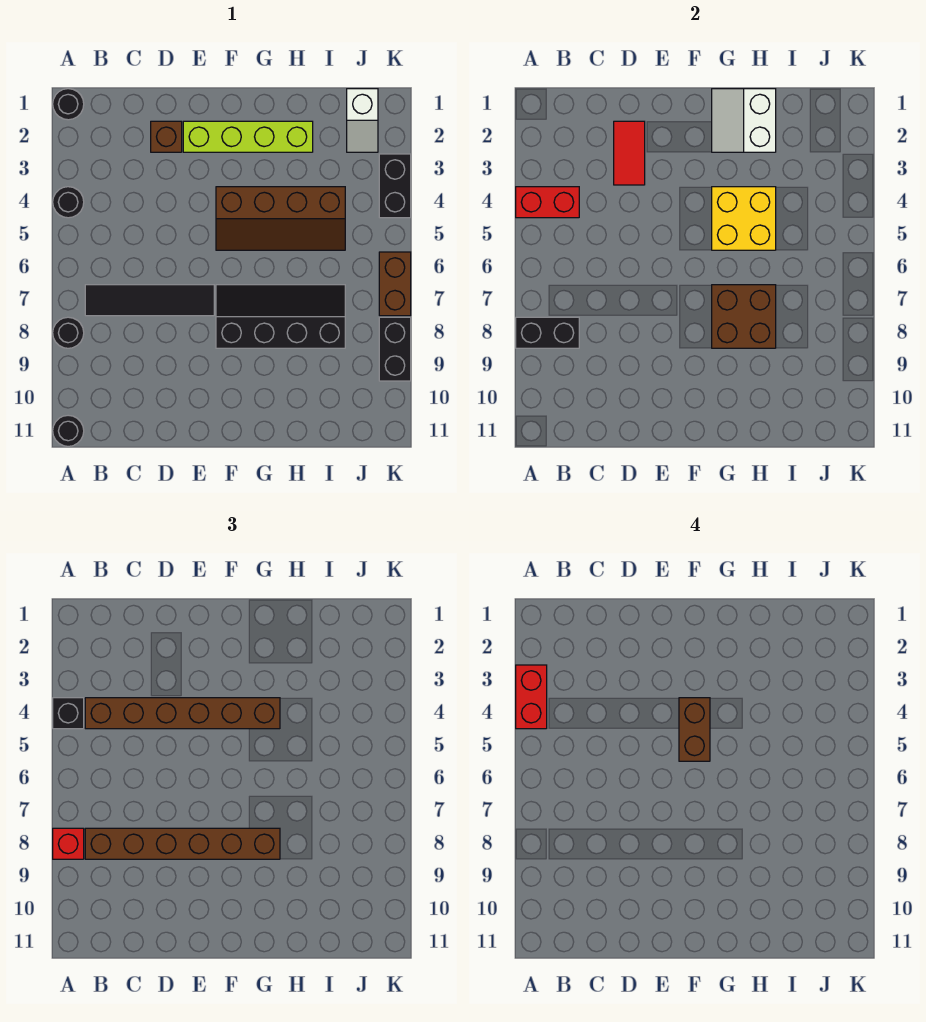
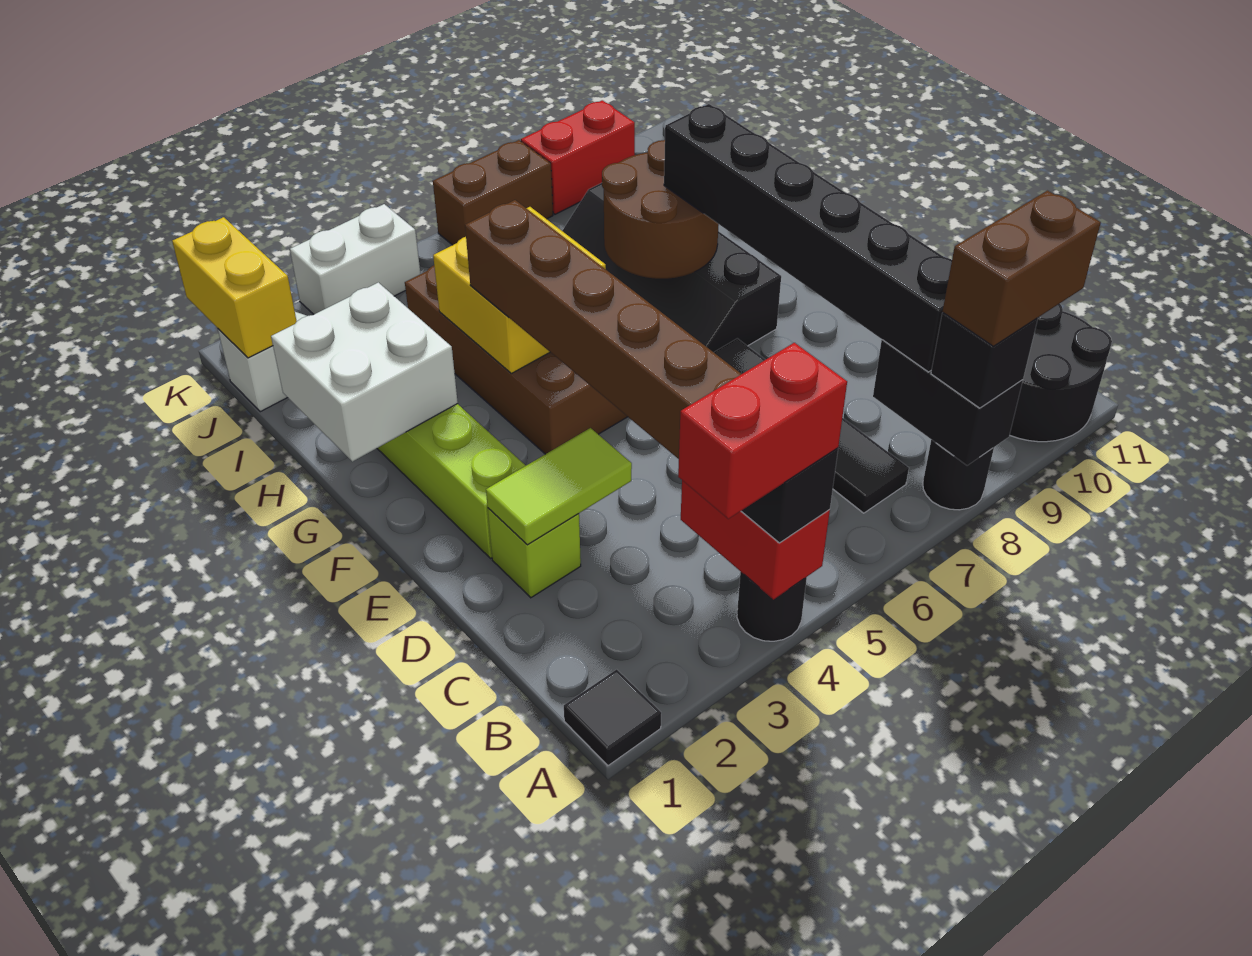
black round brick A1 level 1 -> black tile A1 level 1
red brick A8 level 3 -> black brick A8 level 3
black round brick A11 level 1 -> black round brick A10:B11 level 1
brown brick B8:G8 level 3 -> black brick B8:G8 level 3
brown brick D2 level 1 -> lime brick D2 level 1
red tile D2:D3 level 2 -> lime tile D2:D3 level 2
brown brick F4:F5 level 4 -> brown brick A8:A9 level 4
white slope G1:H2 level 2 top H -> white brick G1:H2 level 2
brown brick G7:H8 level 2 -> brown round brick G7:H8 level 2
none -> yellow brick J1:K1 level 2
black brick K3:K4 level 1 -> white brick K3:K4 level 1
black brick K8:K9 level 1 -> red brick K8:K9 level 1

